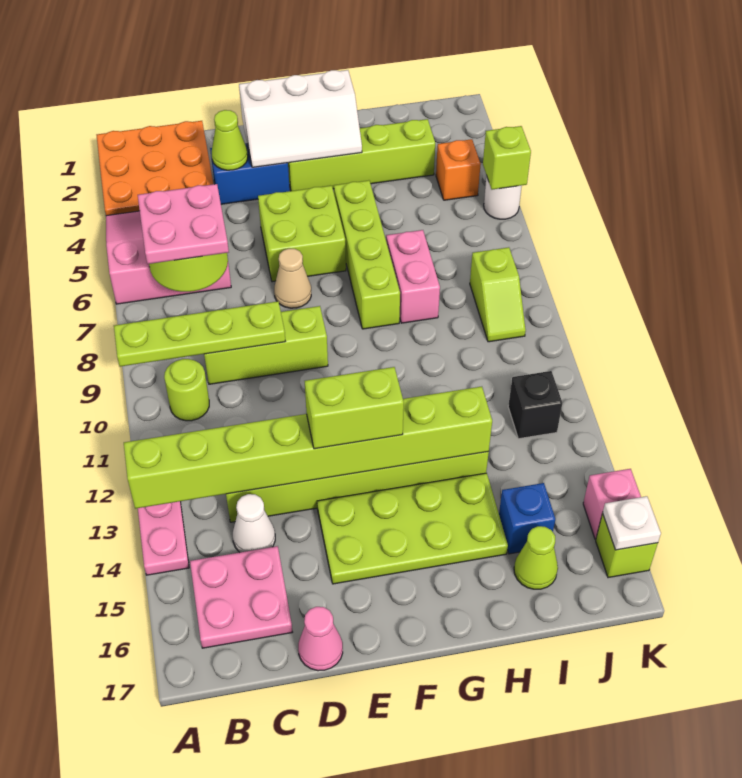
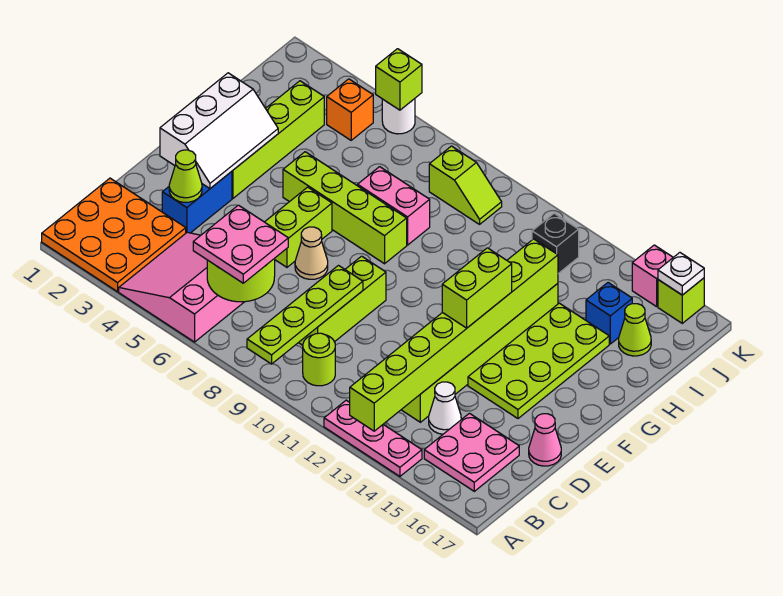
lime brick E5:F6 level 1 -> lime brick E6:F6 level 1

